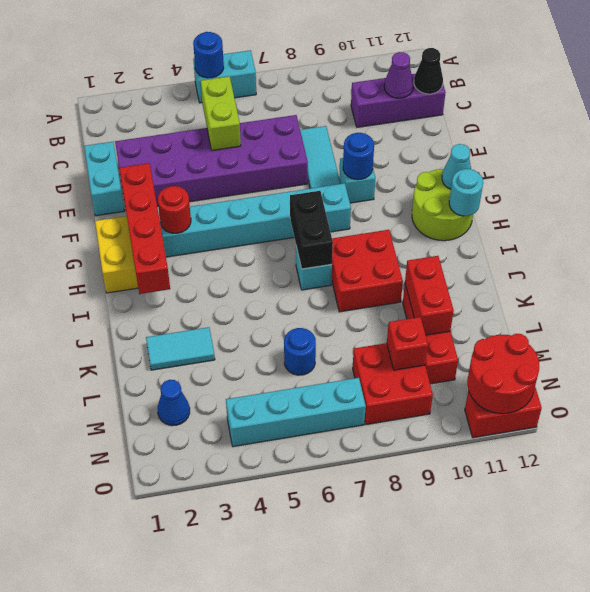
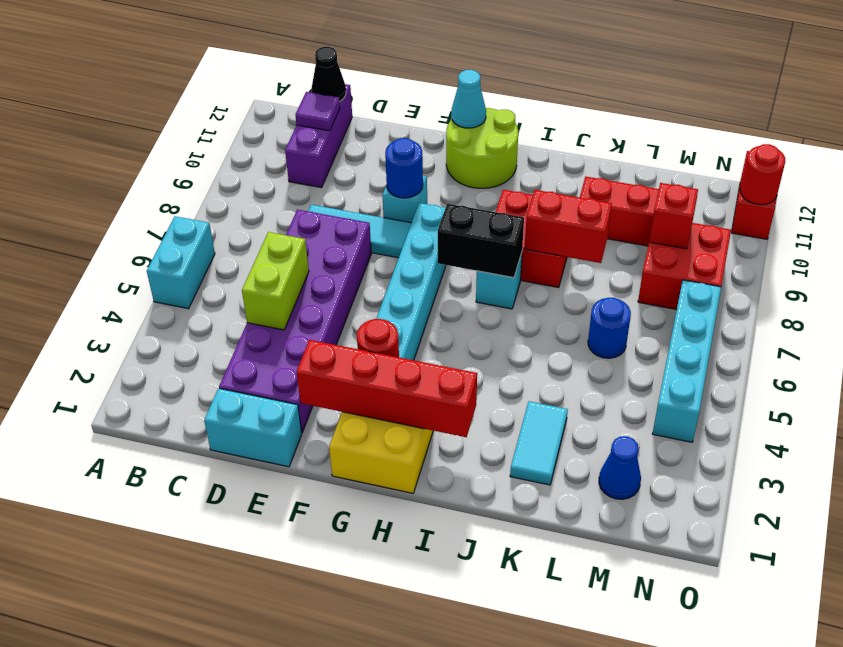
blue round brick A5 level 2 -> none
lime brick C5:D5 level 2 -> lime brick D4:D5 level 2
purple cone C11 level 2 -> purple tile C11 level 2
cyan round brick H12 level 2 -> none
red brick K10:L10 level 2 -> red brick J8:K8 level 2
red round brick N11:O12 level 2 -> red round brick O11 level 2

